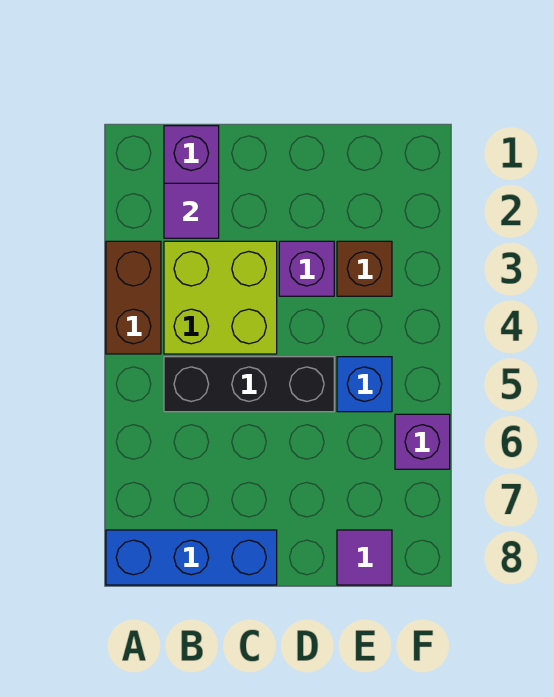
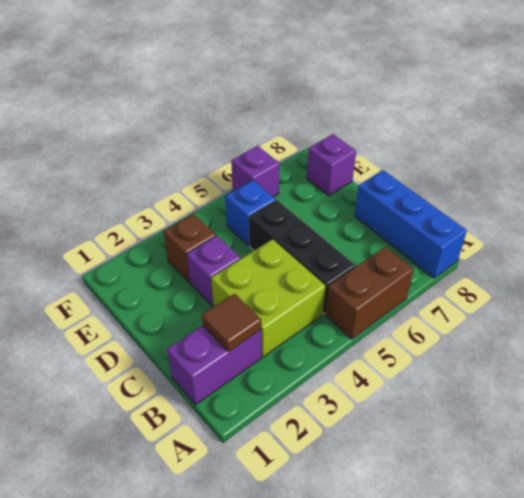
brown brick A3:A4 level 1 -> brown brick A5:A6 level 1
purple tile B2 level 2 -> brown tile B2 level 2
purple tile E8 level 1 -> purple brick E8 level 1

